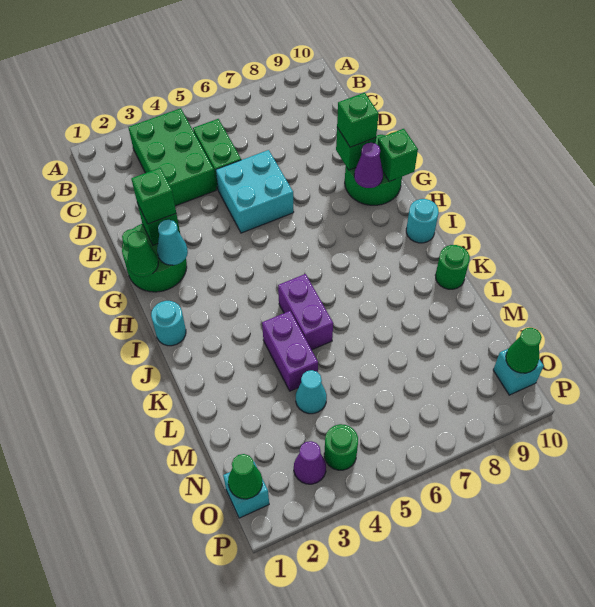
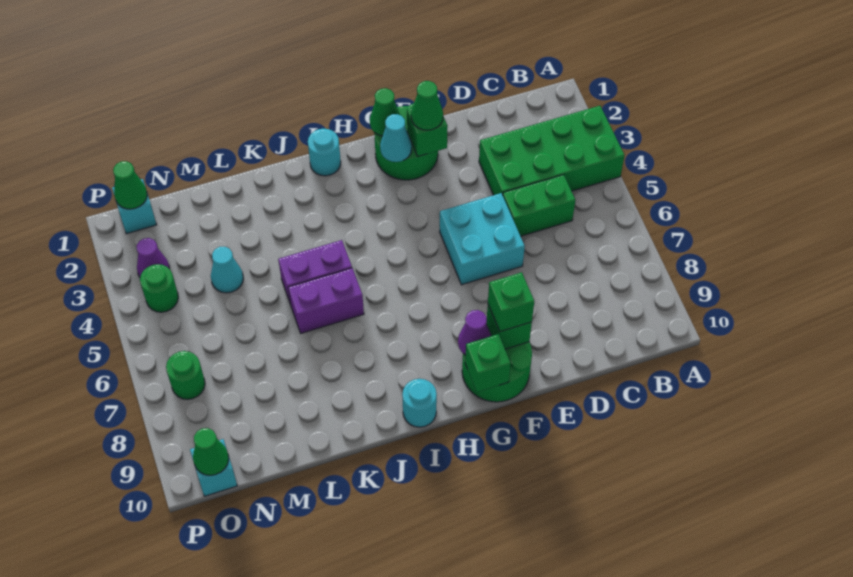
green brick B3:D4 level 1 -> green brick A3:D4 level 1
green brick F2 level 3 -> green cone F2 level 3
purple brick K4:L4 level 1 -> purple brick J6:K6 level 1
green round brick K10 level 1 -> green round brick O7 level 1

